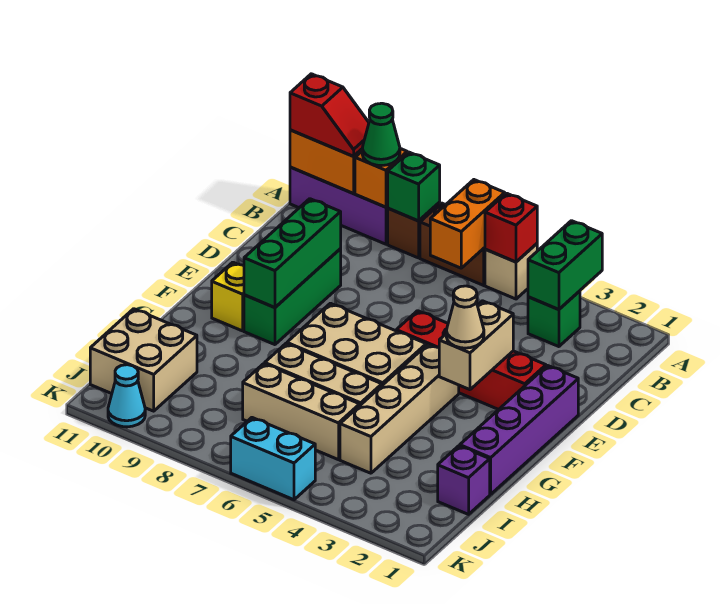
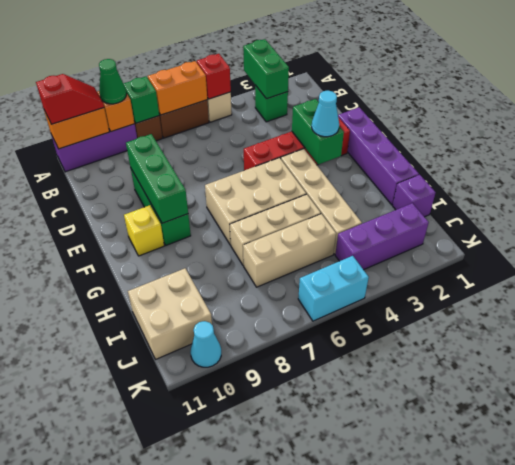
orange brick A6:B6 level 2 -> orange brick A6:A7 level 2
tan brick E3:F3 level 2 -> green brick E3:F3 level 2
tan cone F3 level 3 -> cyan cone F3 level 3
none -> purple brick J2:J4 level 1

